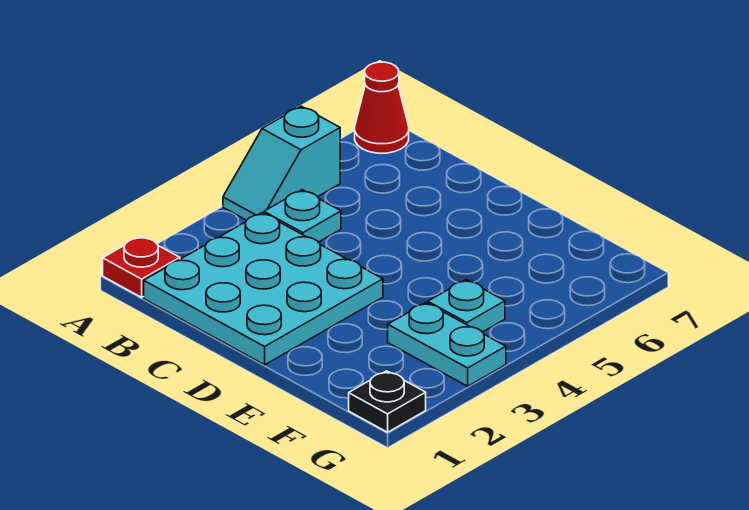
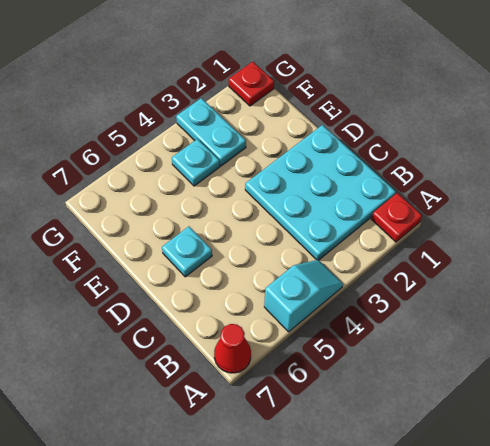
cyan plate B4 level 1 -> cyan plate D6 level 1
black plate G1 level 1 -> red plate G1 level 1

